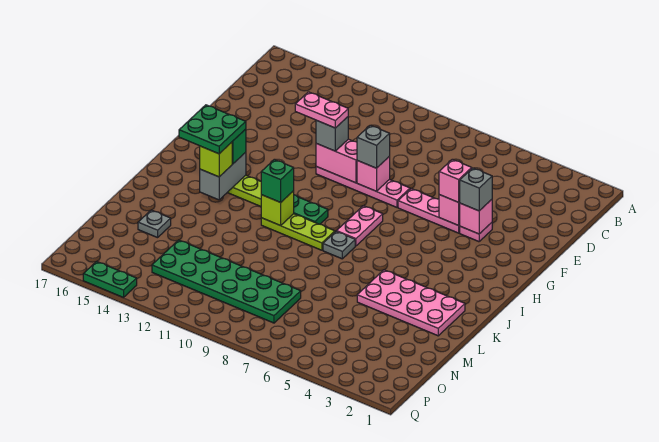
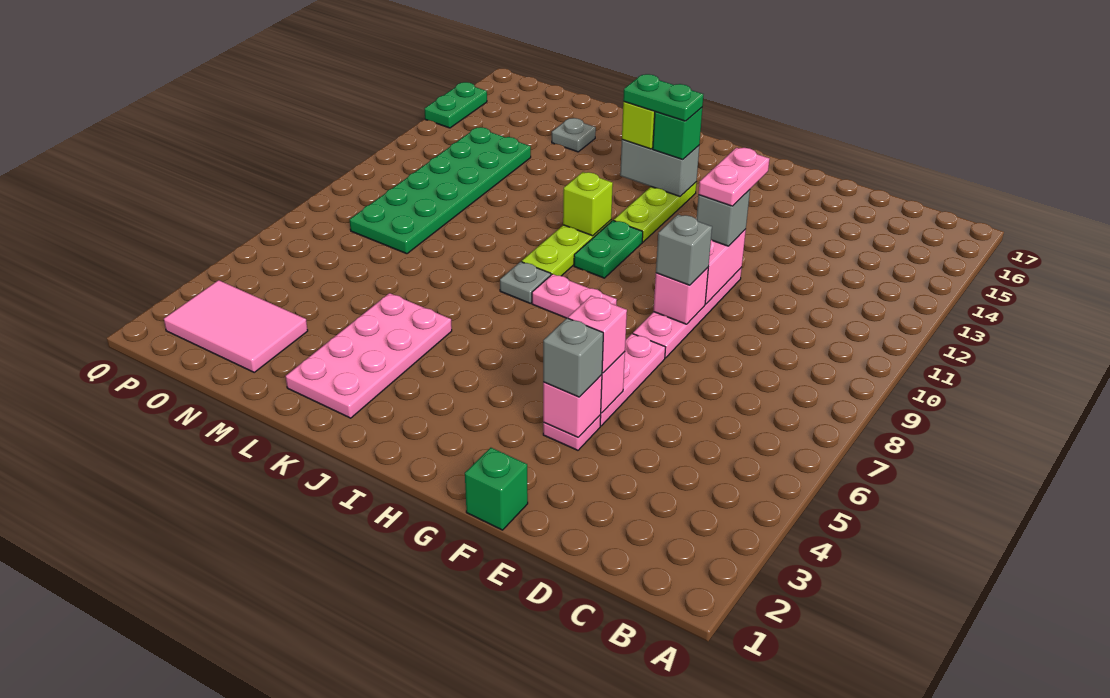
green plate I14:J15 level 4 -> green plate I14:J14 level 4
green brick J11 level 3 -> green brick F1 level 1
none -> pink tile N2:P3 level 1

